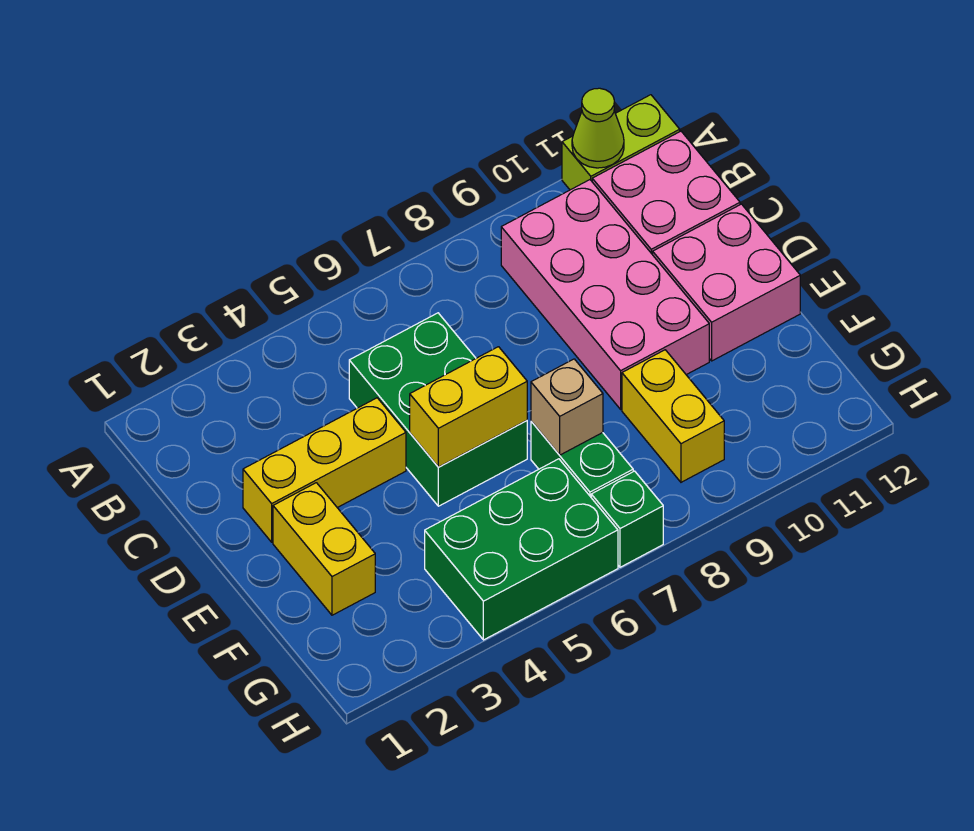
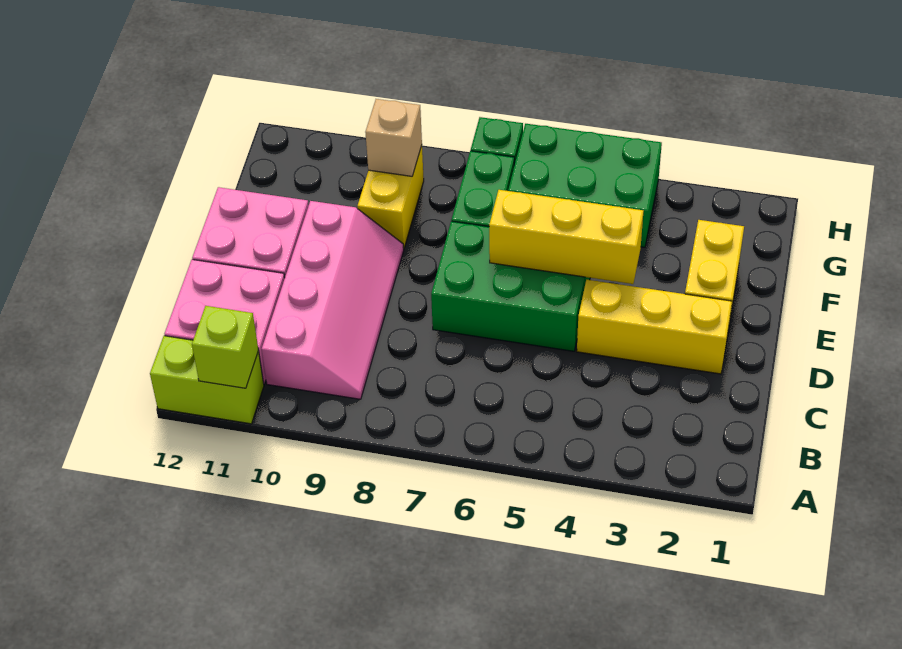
lime cone A11 level 2 -> lime brick A11 level 2
pink brick B9:E10 level 1 -> pink slope B9:E10 level 1 top 10
green brick C5:E6 level 1 -> green brick D5:E7 level 1
yellow brick E5:E6 level 2 -> yellow brick E4:E6 level 2
tan brick F7 level 2 -> tan brick G9 level 2

